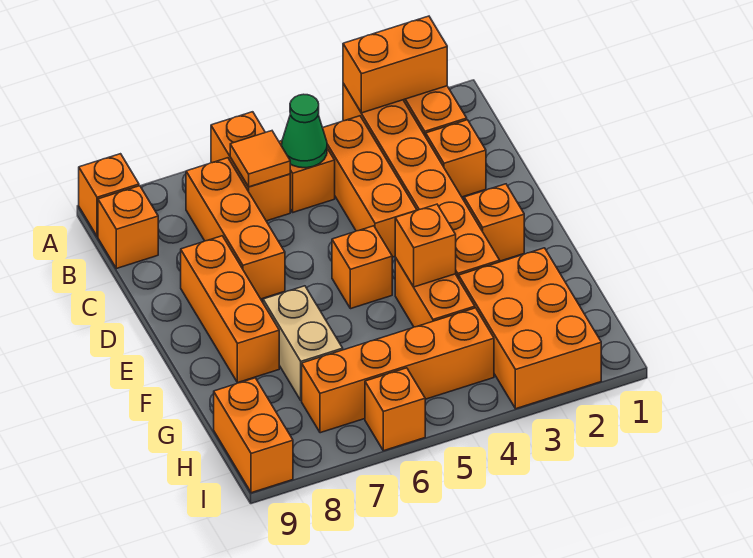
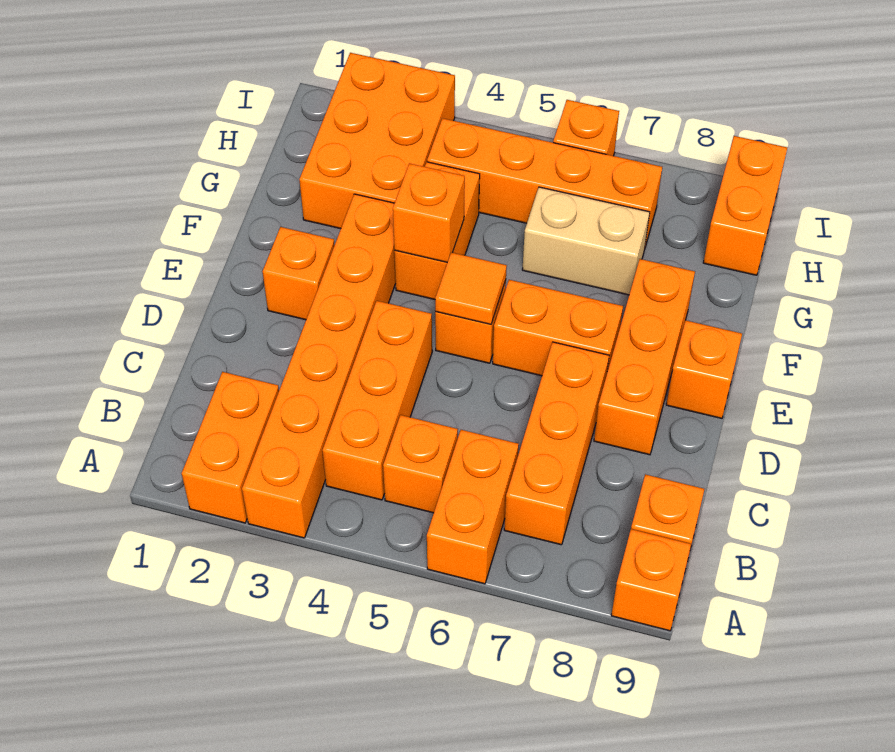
orange brick A2:A3 level 2 -> orange brick E6:E7 level 1
green cone B5 level 2 -> none
orange tile B6 level 2 -> orange tile E5 level 2
orange brick C2 level 1 -> orange brick E9 level 1
tan brick F7:G7 level 1 -> tan brick G6:G7 level 1

